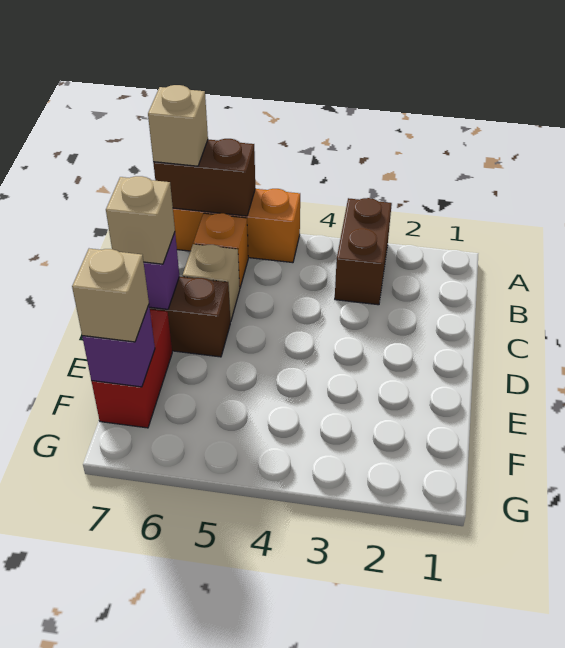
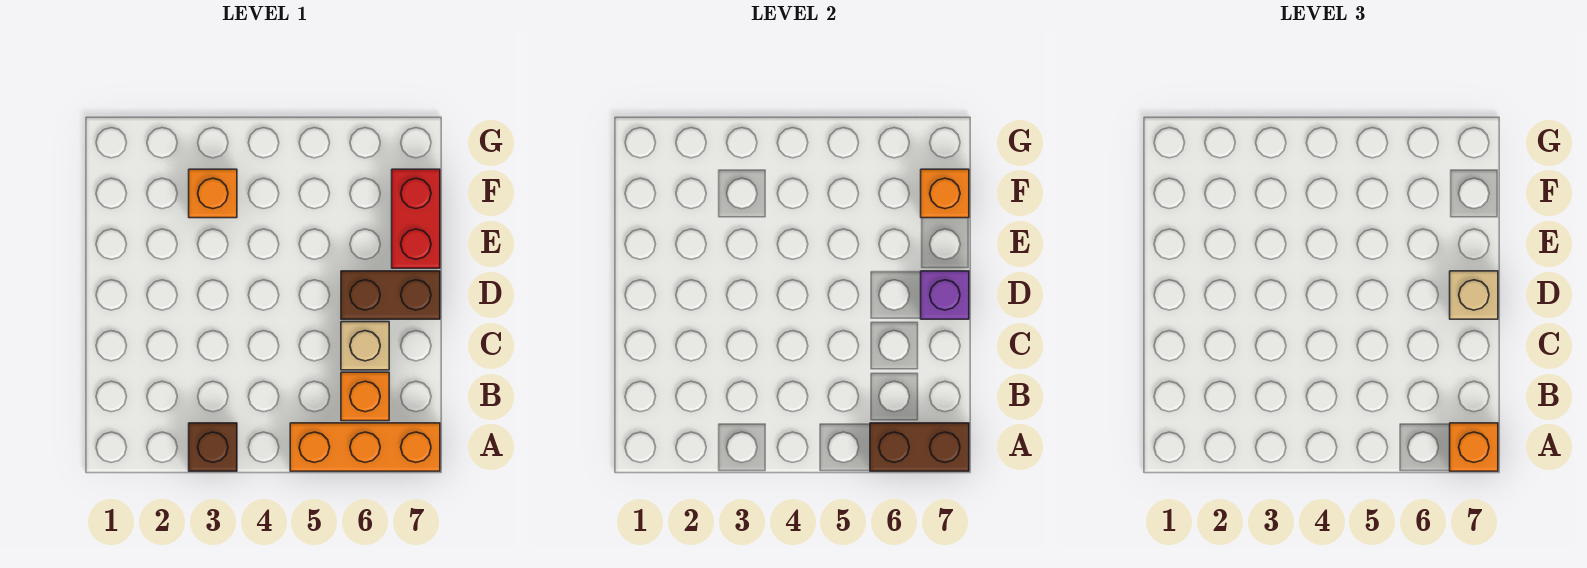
brown brick A3:B3 level 1 -> brown brick A3 level 1
tan brick A7 level 3 -> orange brick A7 level 3
none -> orange brick F3 level 1
purple brick F7 level 2 -> orange brick F7 level 2
tan brick F7 level 3 -> none

